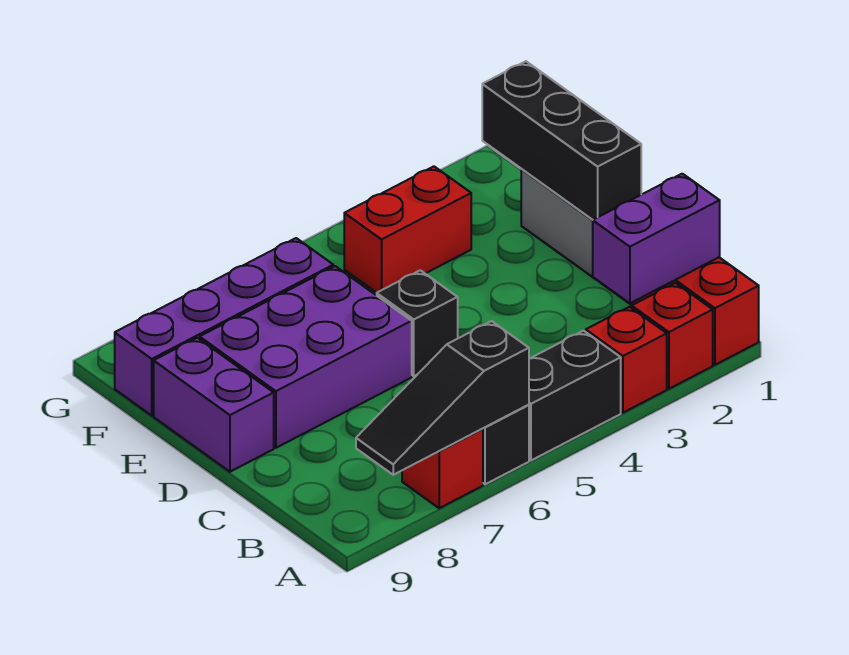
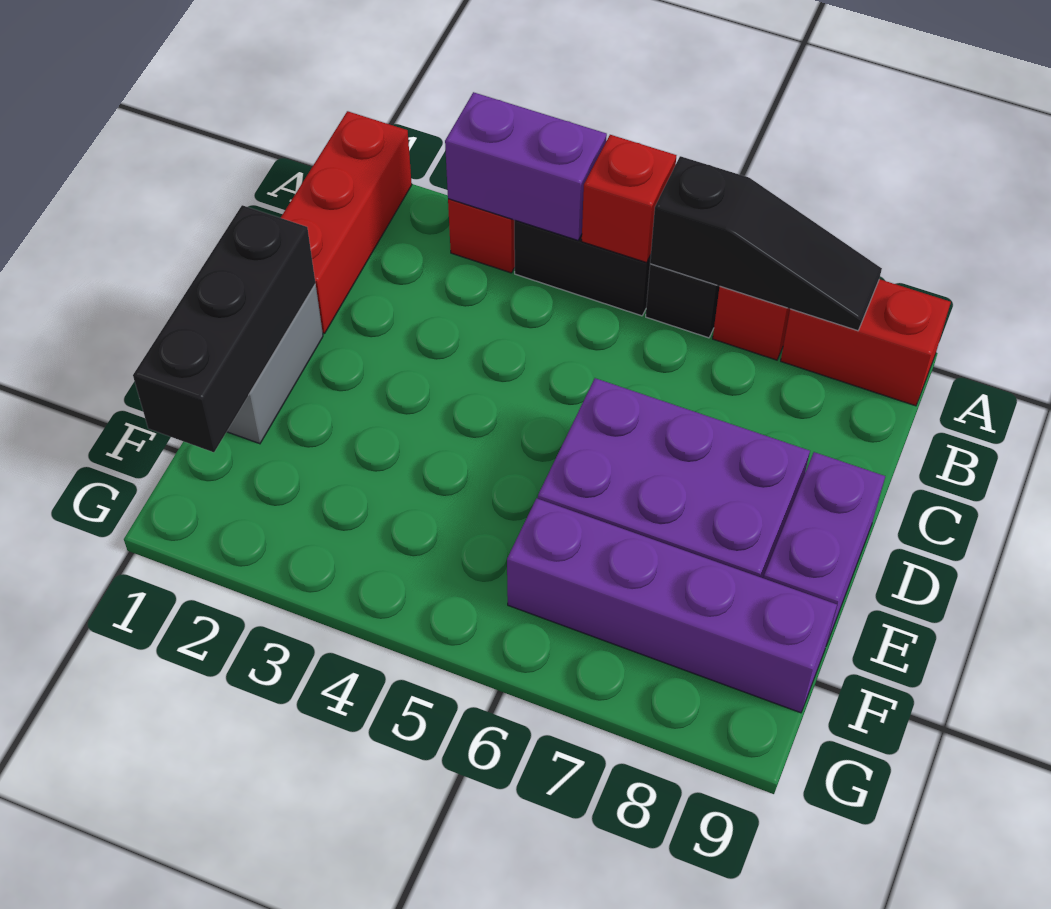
red brick A2 level 1 -> red brick A5 level 2
purple brick B1:B2 level 2 -> purple brick A3:A4 level 2
black brick D5 level 1 -> none
red brick F3:F4 level 1 -> red brick A8:A9 level 1

